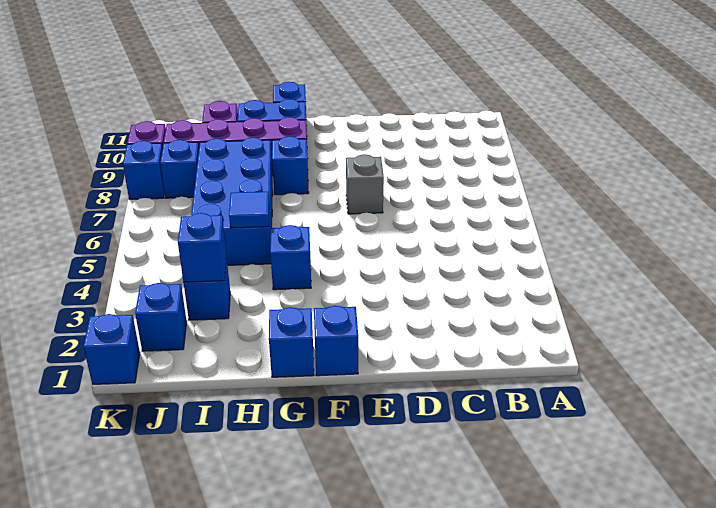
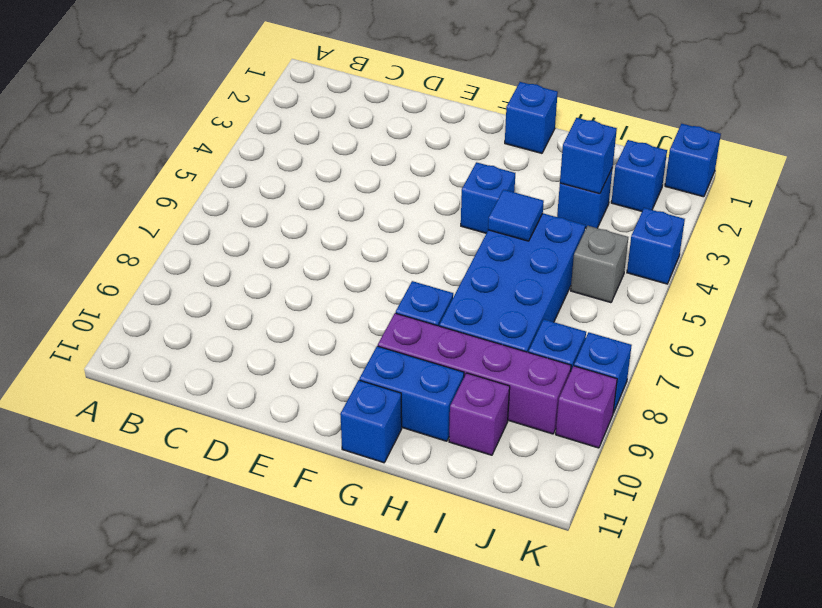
grey brick E7 level 1 -> grey brick J5 level 1
blue brick F1 level 1 -> blue brick K4 level 1

